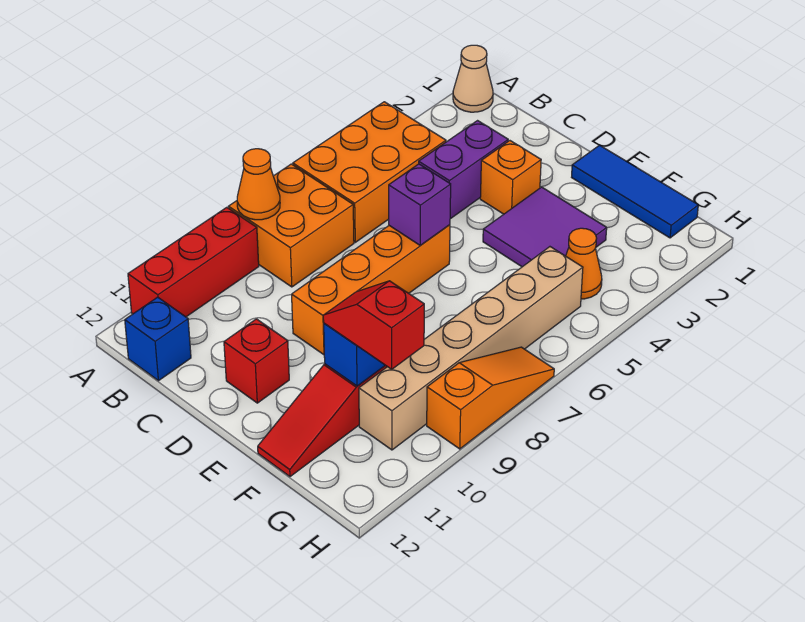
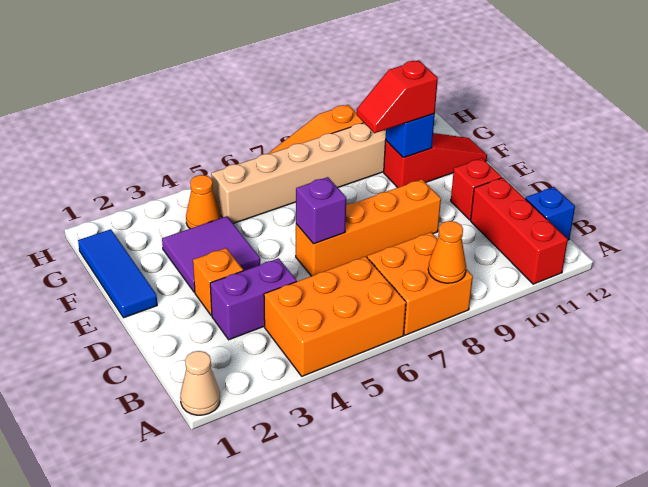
red brick A9:A11 level 1 -> red brick A11:C11 level 1
red slope F10:G10 level 3 top G -> red slope F9:F10 level 3 top 10

